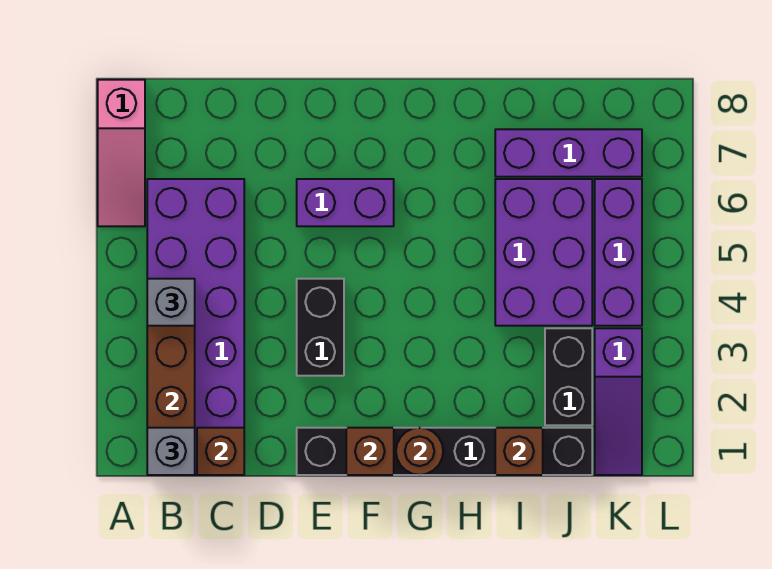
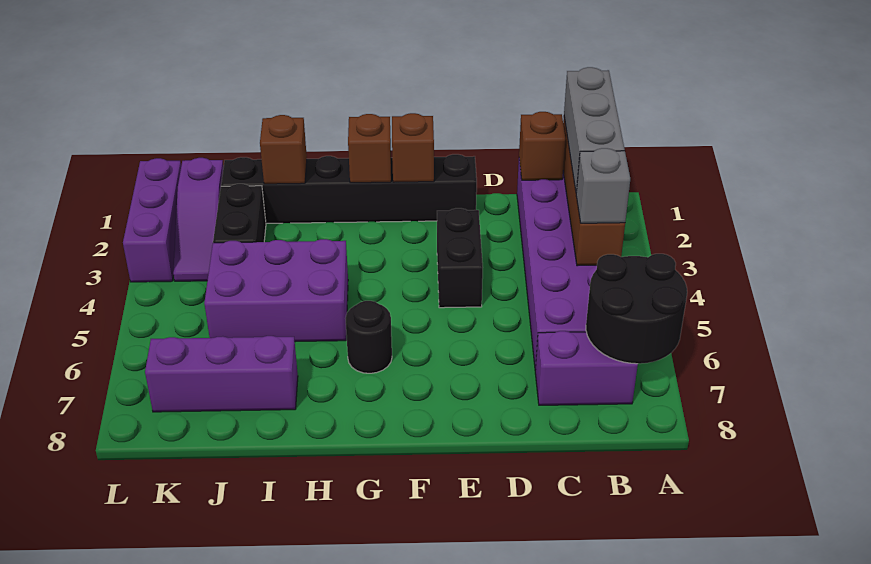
pink slope A6:A8 level 1 top 8 -> none
none -> black round brick A6:B7 level 2
grey brick B1 level 3 -> grey brick B1:B3 level 3
purple brick E6:F6 level 1 -> purple brick B7:C7 level 1
brown round brick G1 level 2 -> brown brick G1 level 2
none -> black round brick G6 level 1
purple brick I4:J6 level 1 -> purple brick H4:J5 level 1
purple slope K1:K3 level 1 top 3 -> purple slope K1:K3 level 1 top 1
purple brick K4:K6 level 1 -> purple brick L1:L3 level 1

